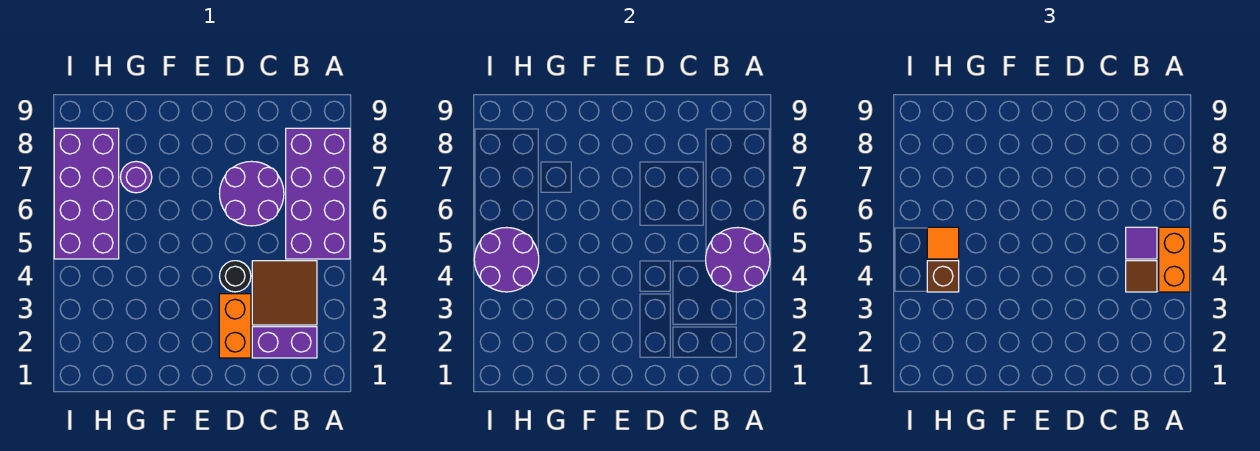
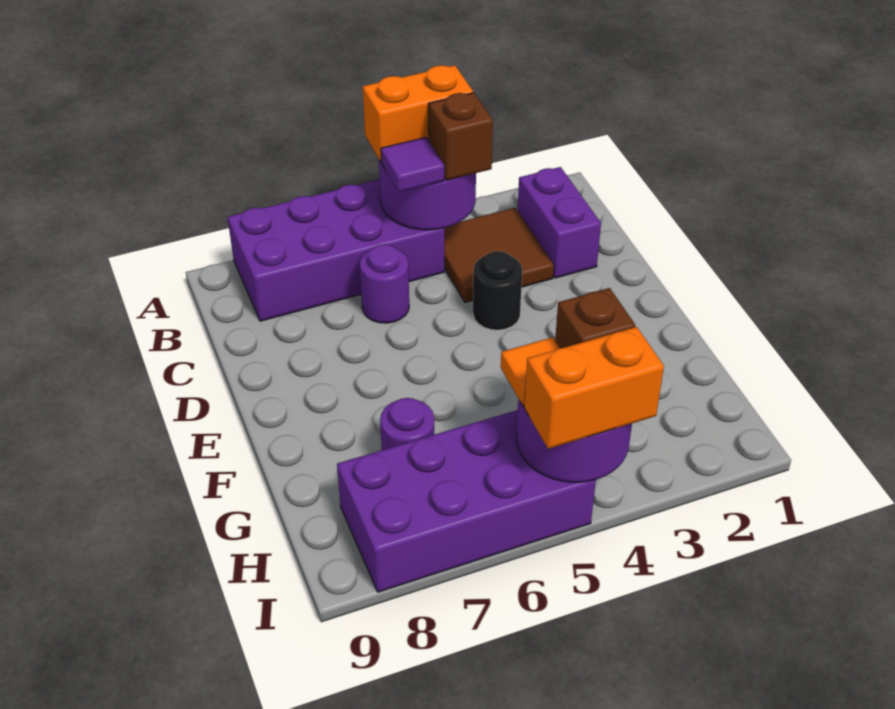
brown tile B4 level 3 -> brown brick B4 level 3
purple round brick C6:D7 level 1 -> purple round brick C6 level 1
orange brick D2:D3 level 1 -> orange brick I4:I5 level 3

